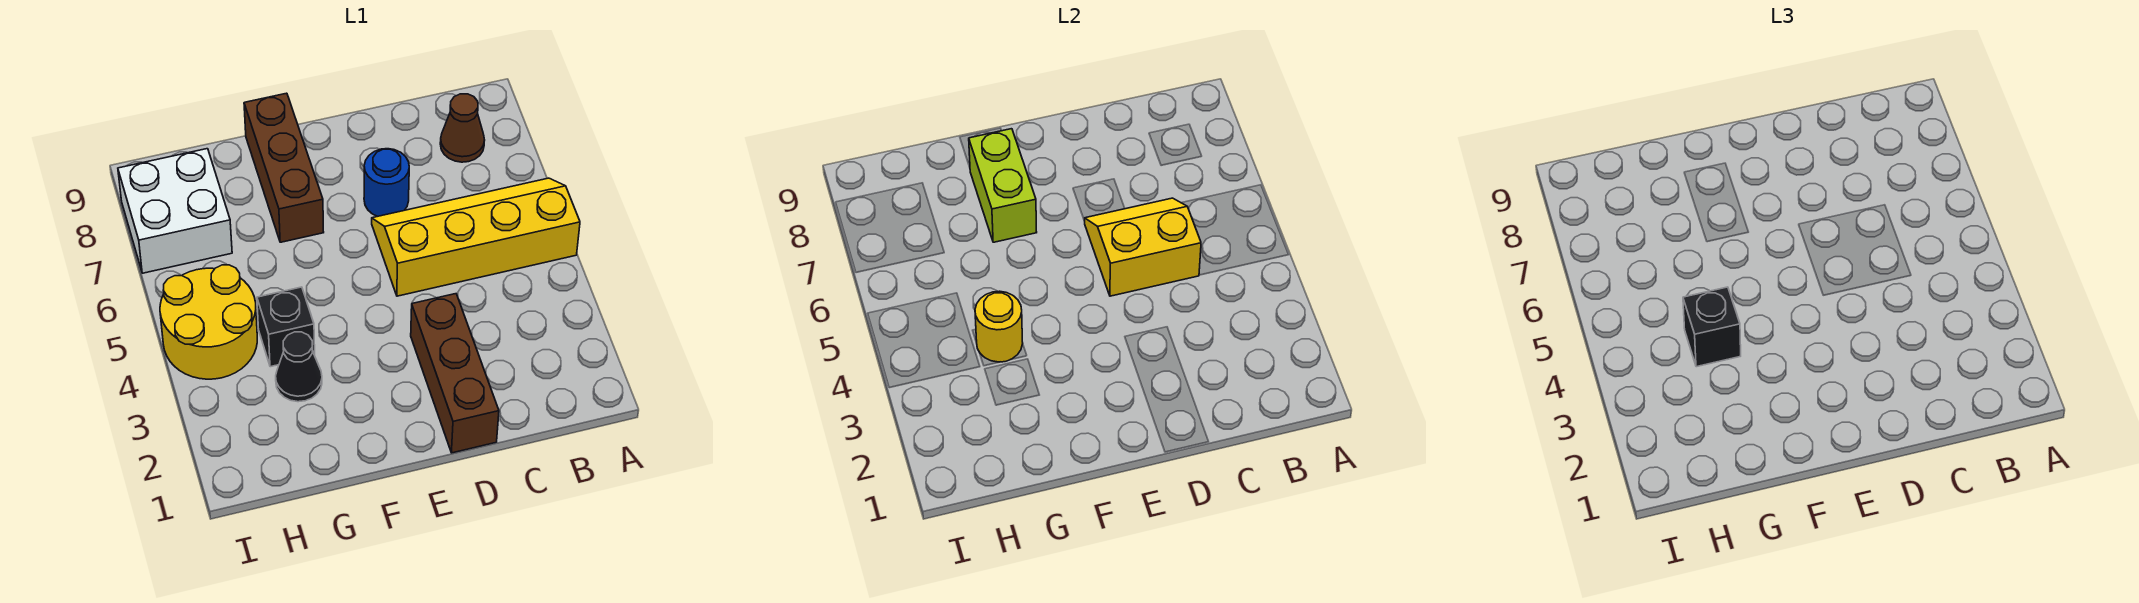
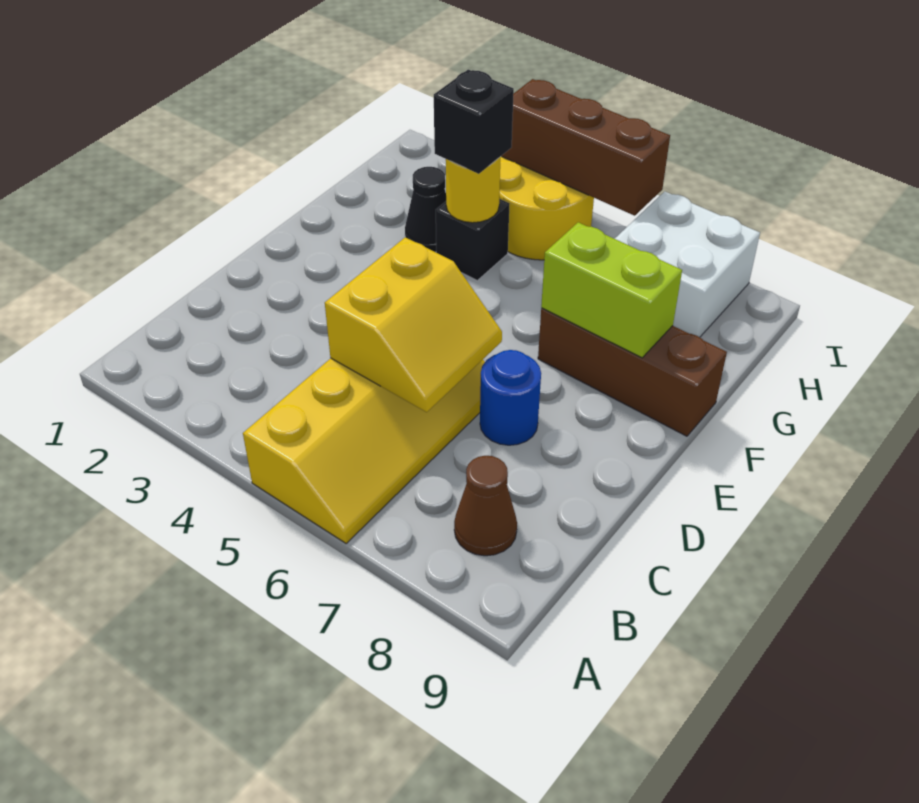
brown brick D1:D3 level 1 -> brown brick I4:I6 level 2

